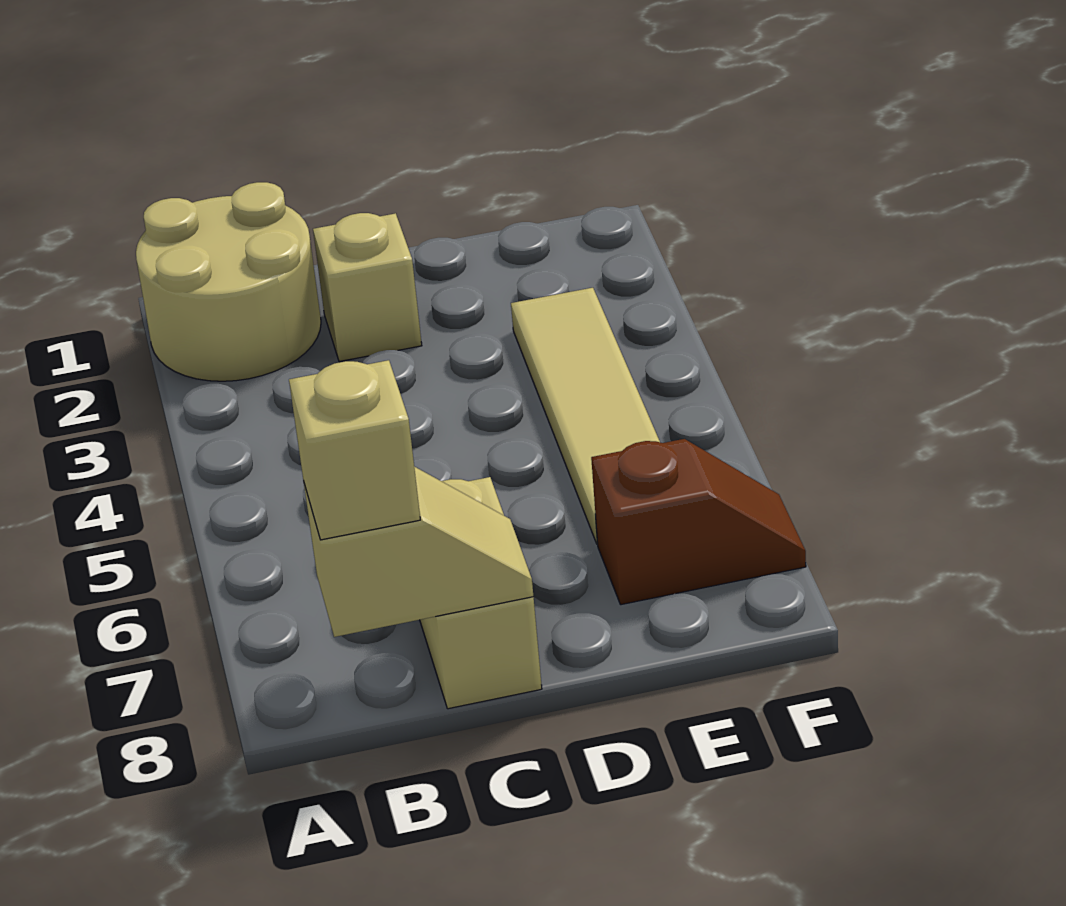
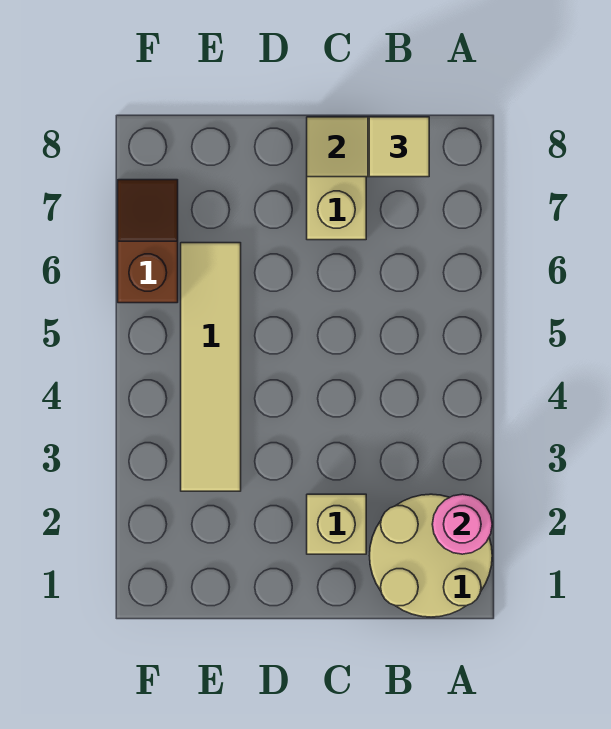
none -> pink round brick A2 level 2
tan brick B8 level 3 -> tan tile B8 level 3
brown slope E7:F7 level 1 top E -> brown slope F6:F7 level 1 top 6

